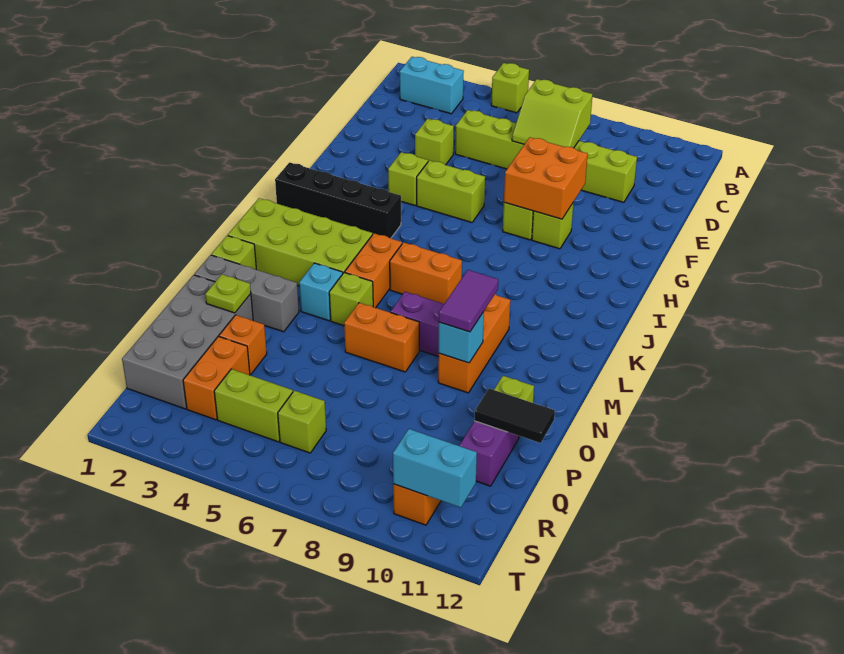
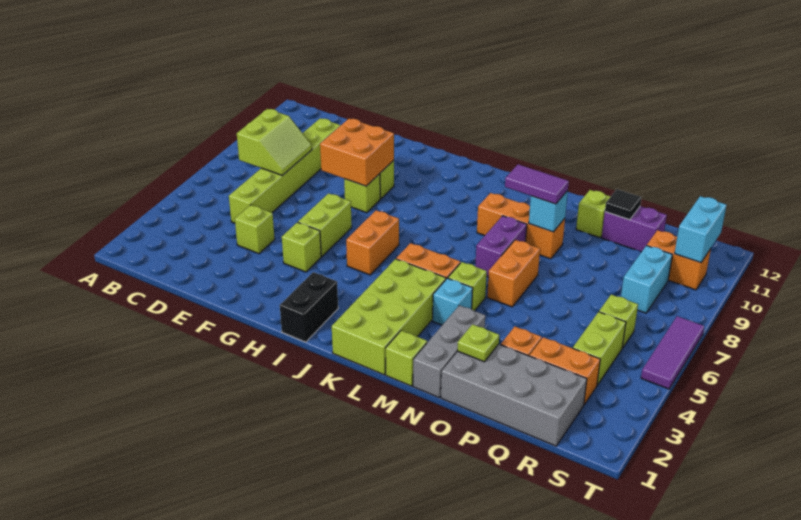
lime brick A5 level 1 -> none
cyan brick B2:B3 level 1 -> cyan brick R8:R9 level 1
black brick I1:I4 level 1 -> black brick I1:I2 level 1
orange brick K6:K7 level 1 -> orange brick I5:I6 level 1
black tile P11:P12 level 2 -> black tile P11 level 2
none -> purple tile T5:T7 level 1

